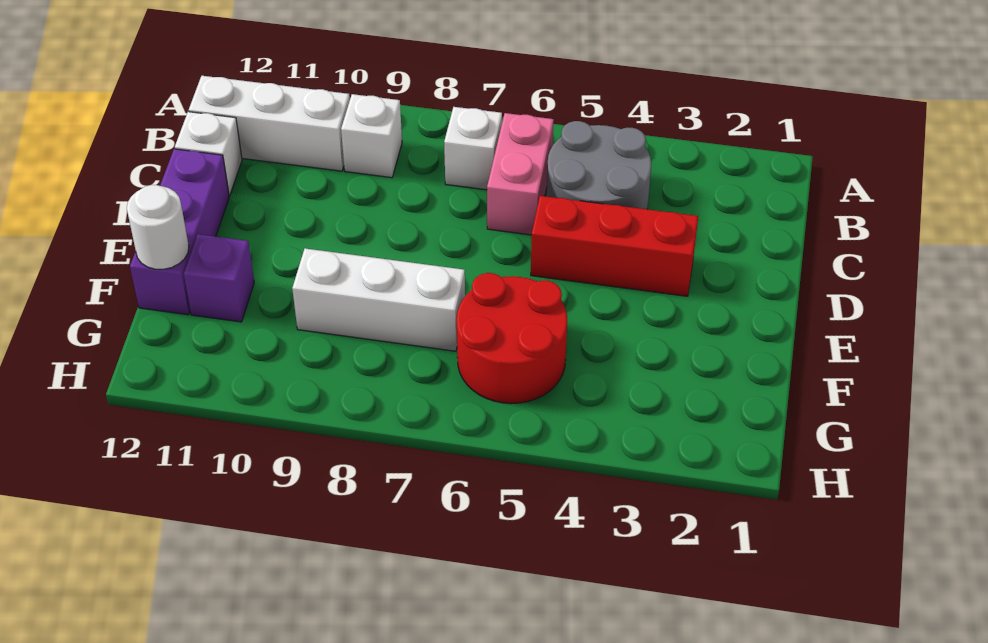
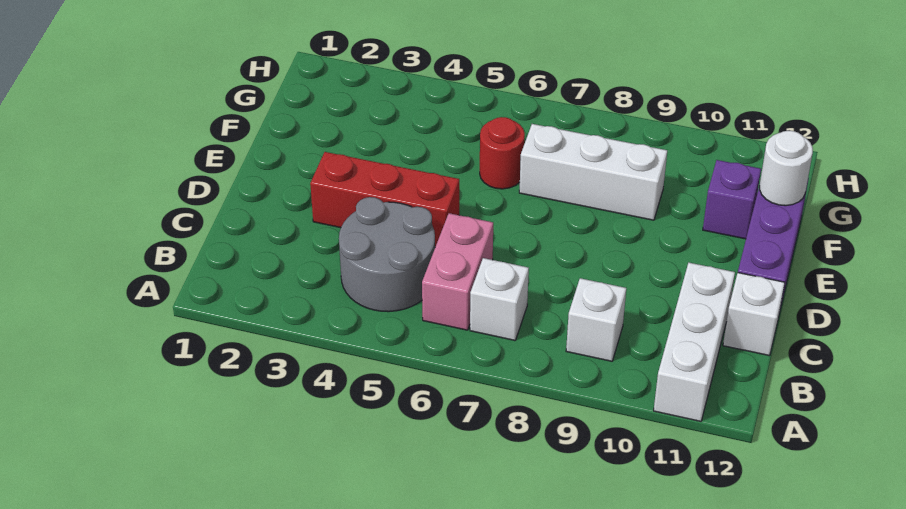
white brick B10:B12 level 1 -> white brick A11:C11 level 1
red round brick F5:G6 level 1 -> red round brick F6 level 1

